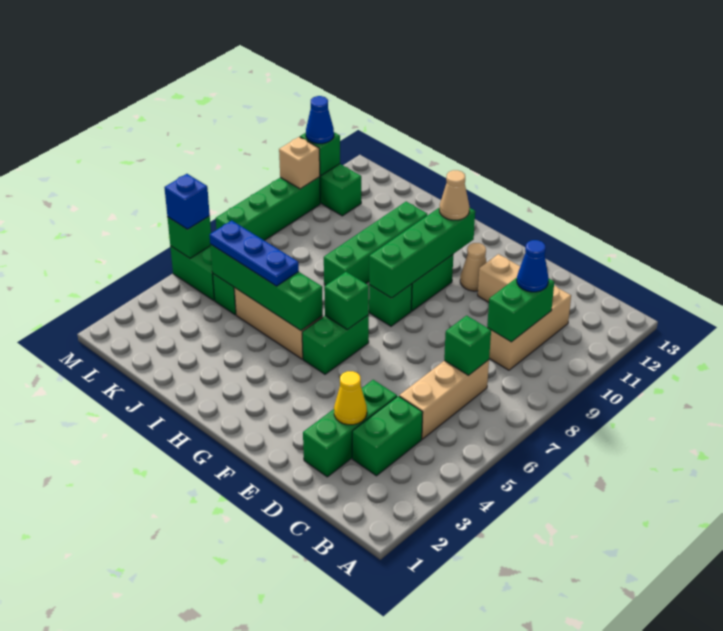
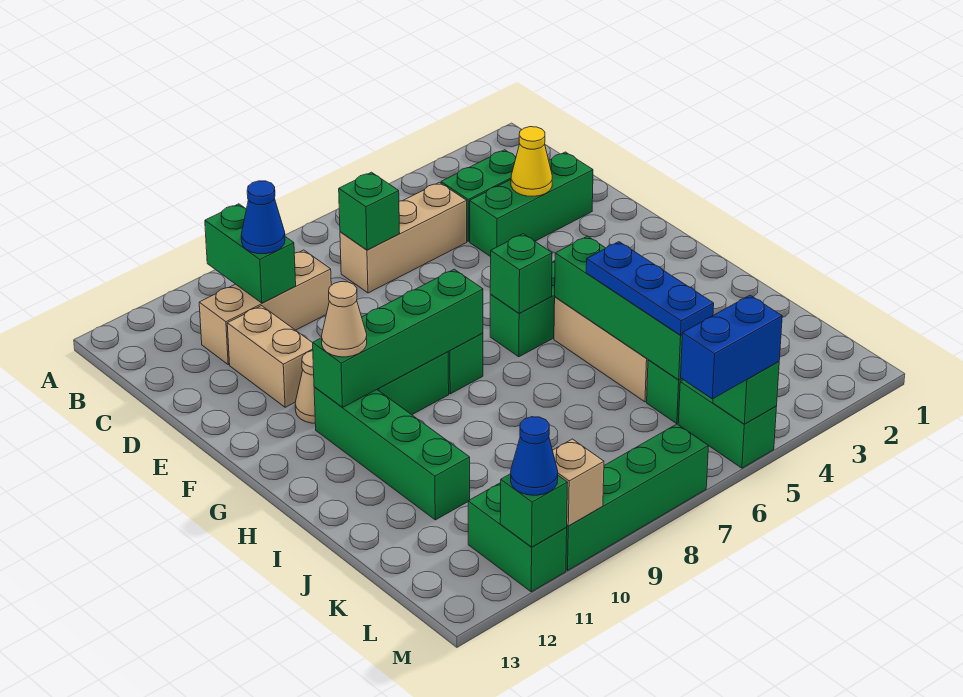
green brick C9:C10 level 2 -> green brick B10:C10 level 2
green brick I8:I11 level 1 -> green brick G11:J11 level 1
blue brick M5 level 3 -> blue brick M5:M6 level 3

